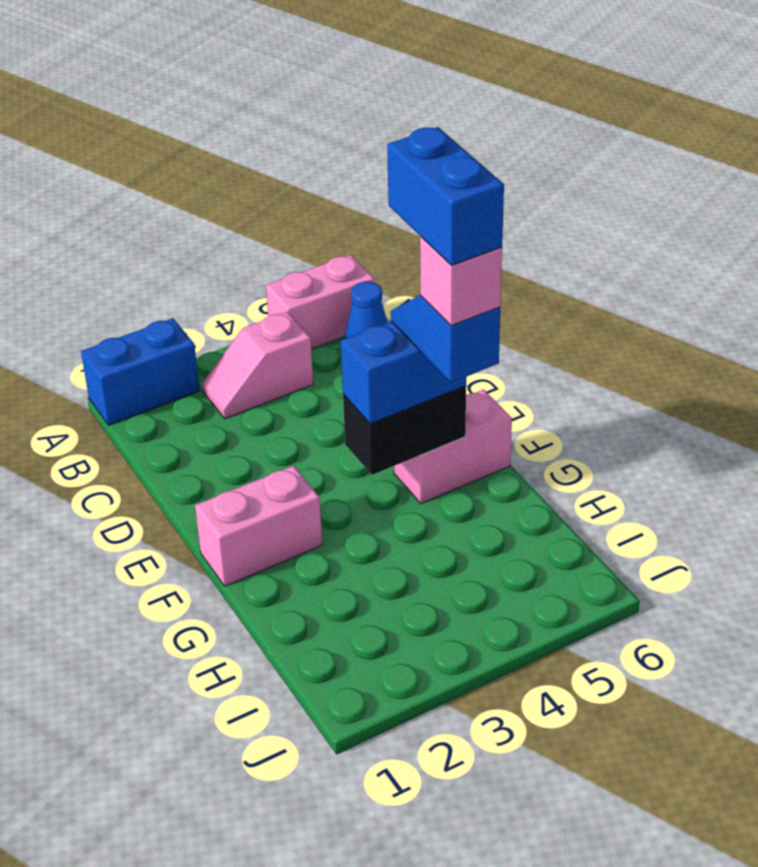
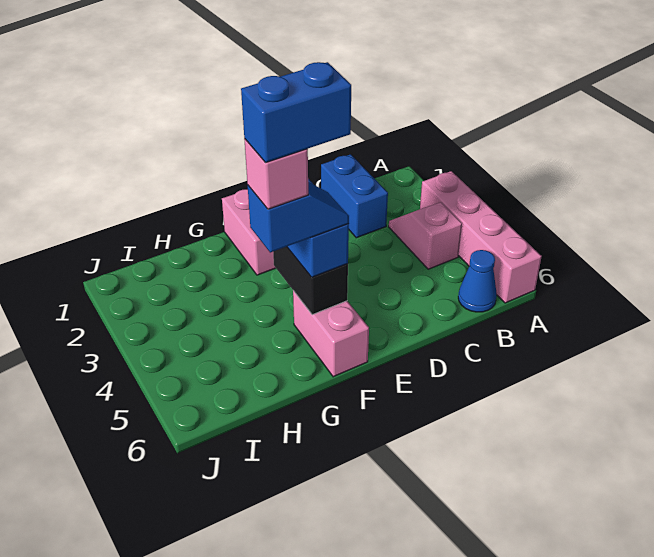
blue brick A1:A2 level 1 -> blue brick C1:C2 level 1
pink brick A5:A6 level 1 -> pink brick A3:A6 level 1

